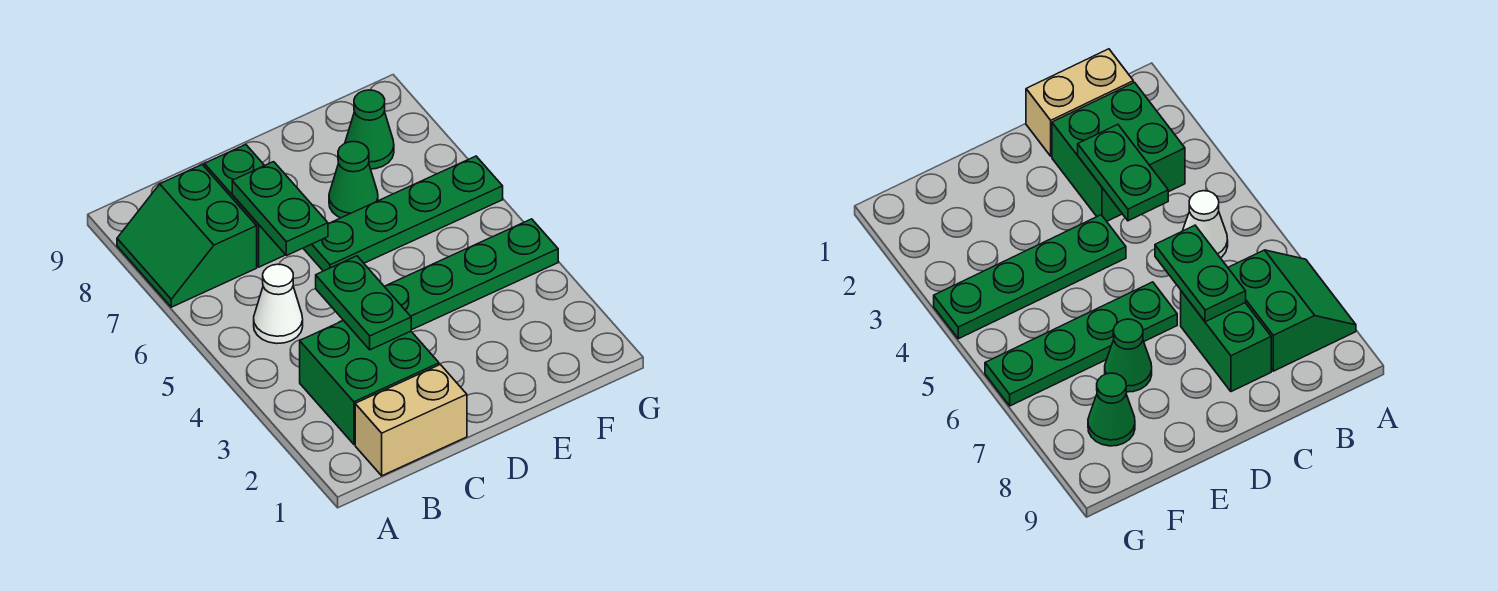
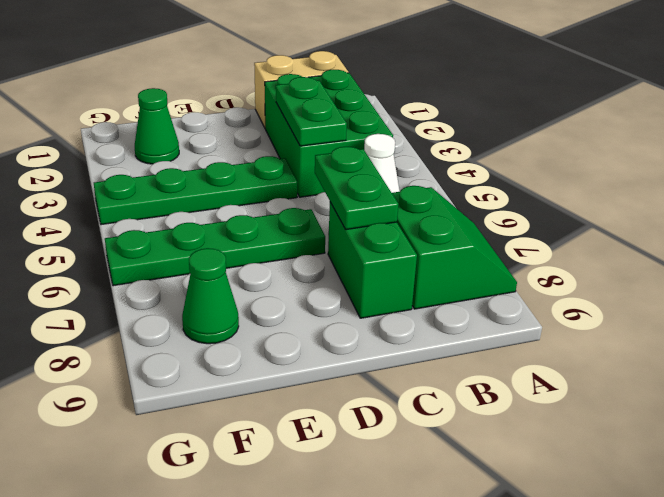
green brick B2:C3 level 1 -> green brick B2:C4 level 1
green cone E7 level 1 -> green cone F2 level 1

